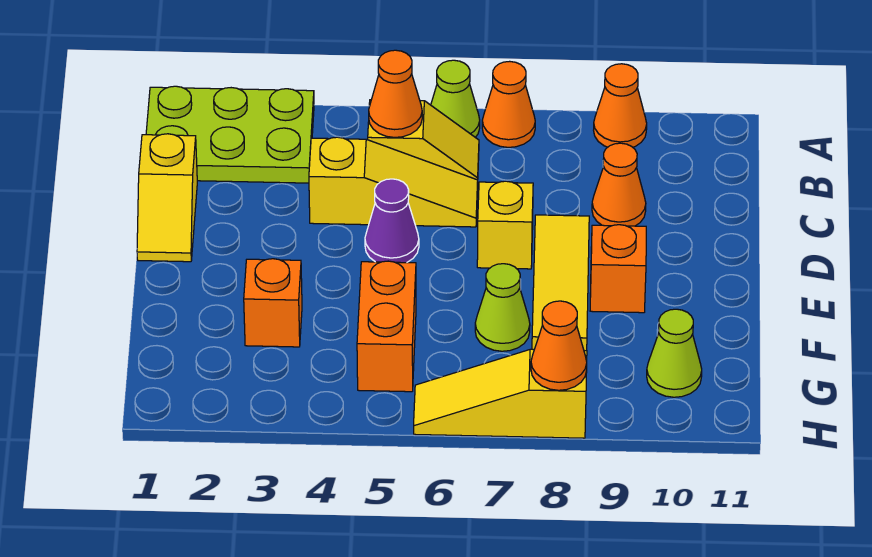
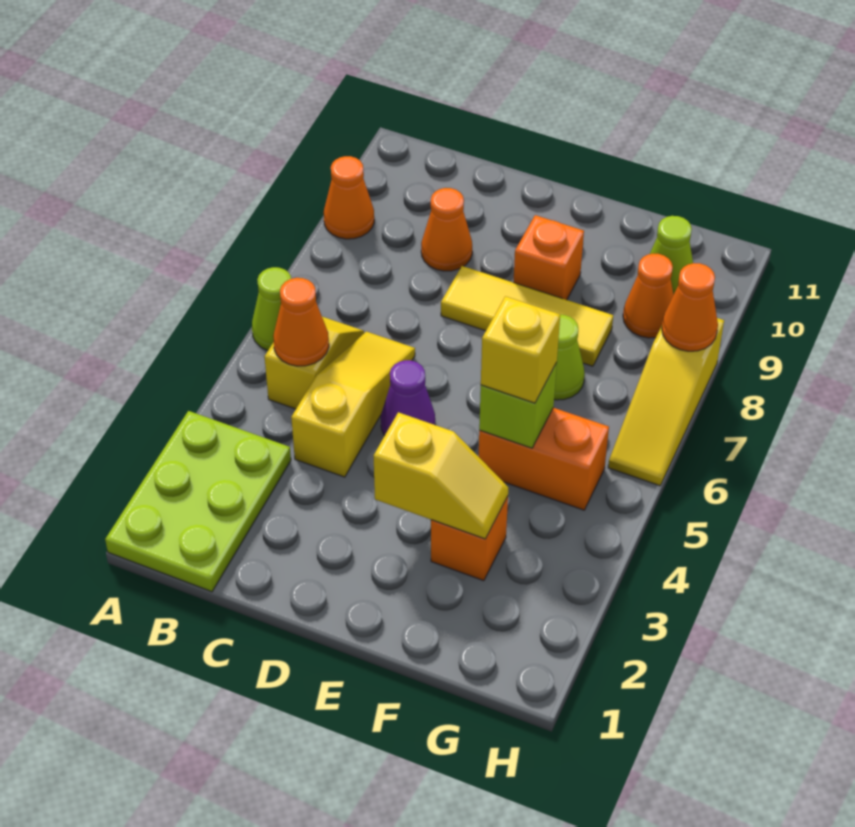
orange cone A7 level 1 -> orange cone G9 level 1
yellow slope C1:D1 level 1 top C -> yellow slope E3:F3 level 2 top E
yellow brick D7 level 1 -> yellow brick F5 level 3
none -> lime brick F5 level 2

